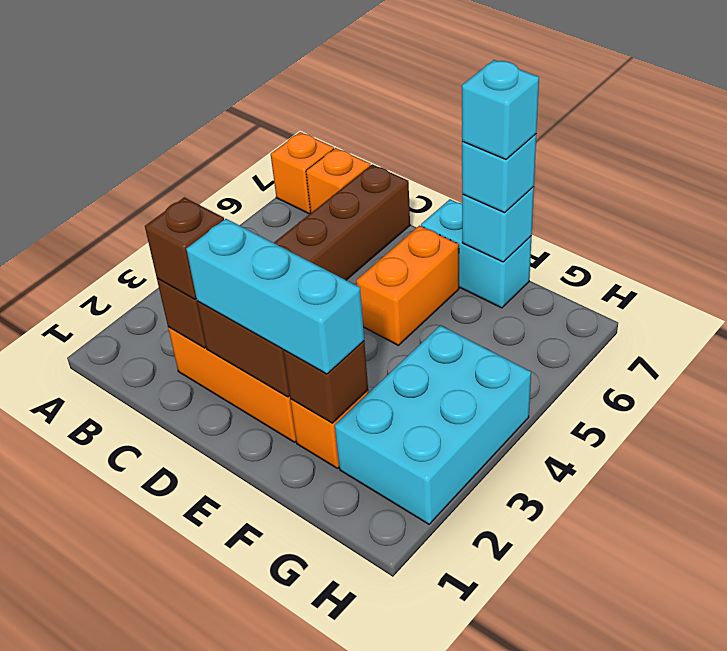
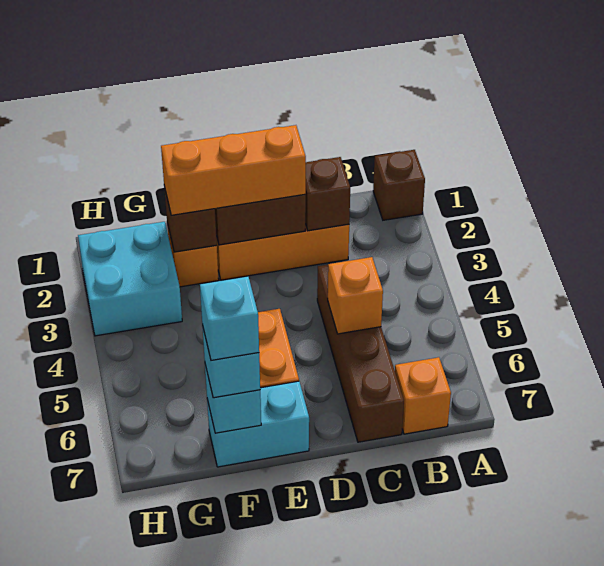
orange brick A7 level 1 -> orange brick C5 level 2
brown brick C2 level 3 -> brown brick A1 level 1
cyan brick D2:F2 level 3 -> orange brick D2:F2 level 3
cyan brick G2:H4 level 1 -> cyan brick G2:H3 level 1

